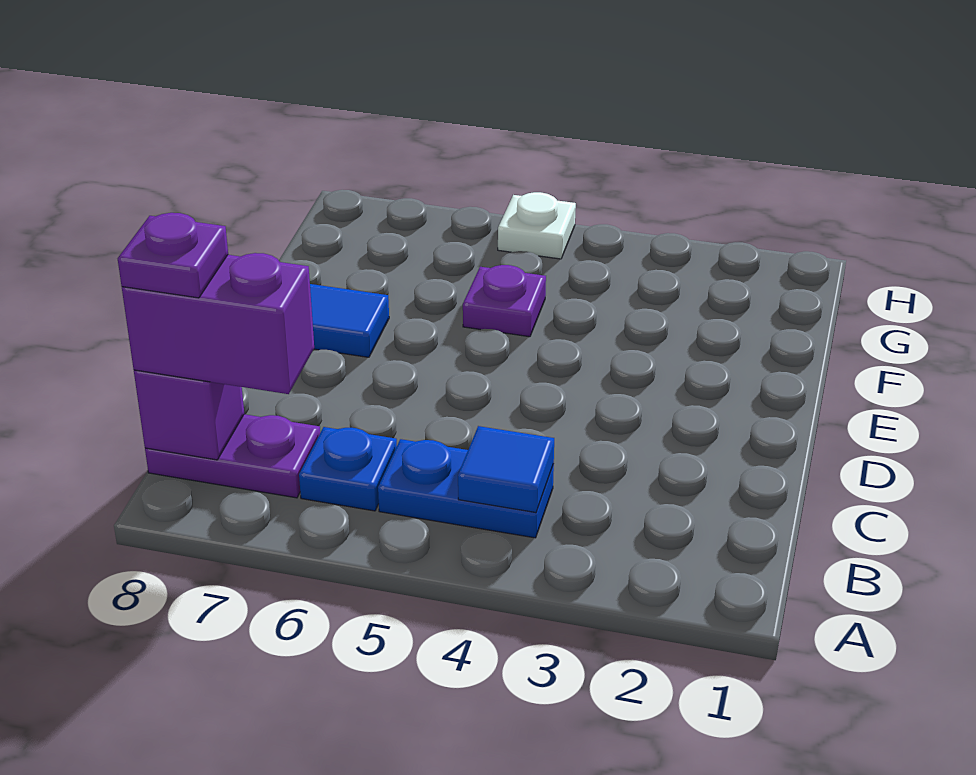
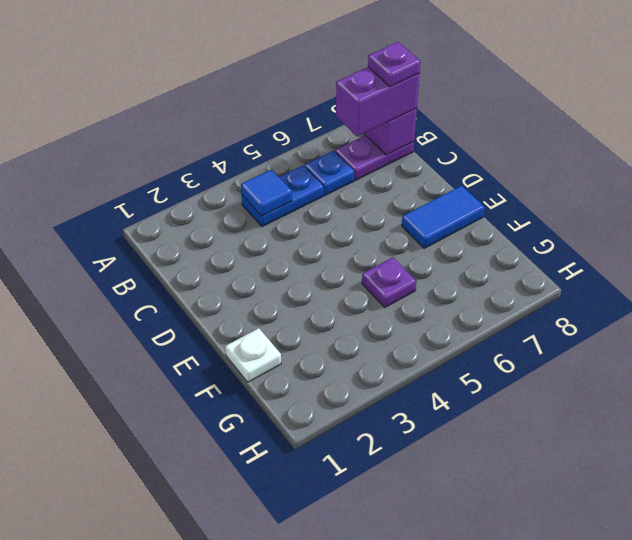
white plate H5 level 1 -> white plate F1 level 1

